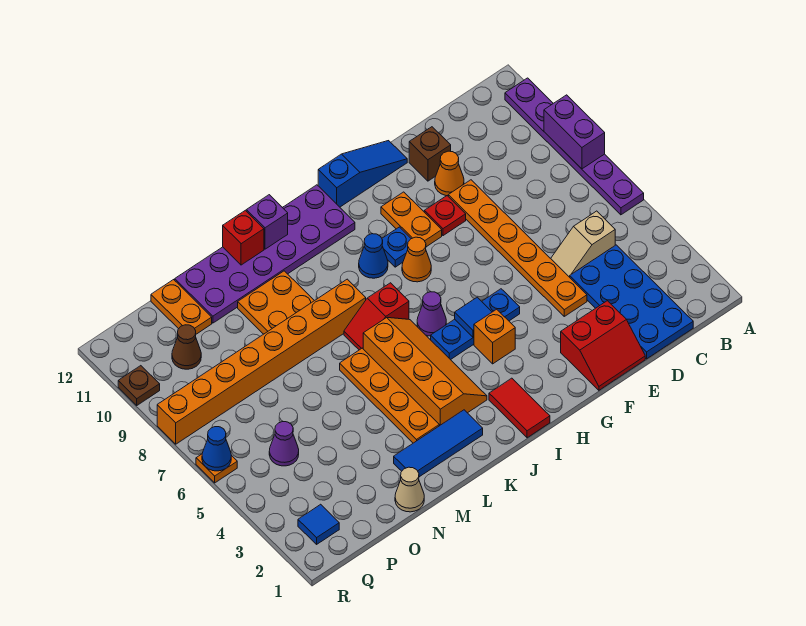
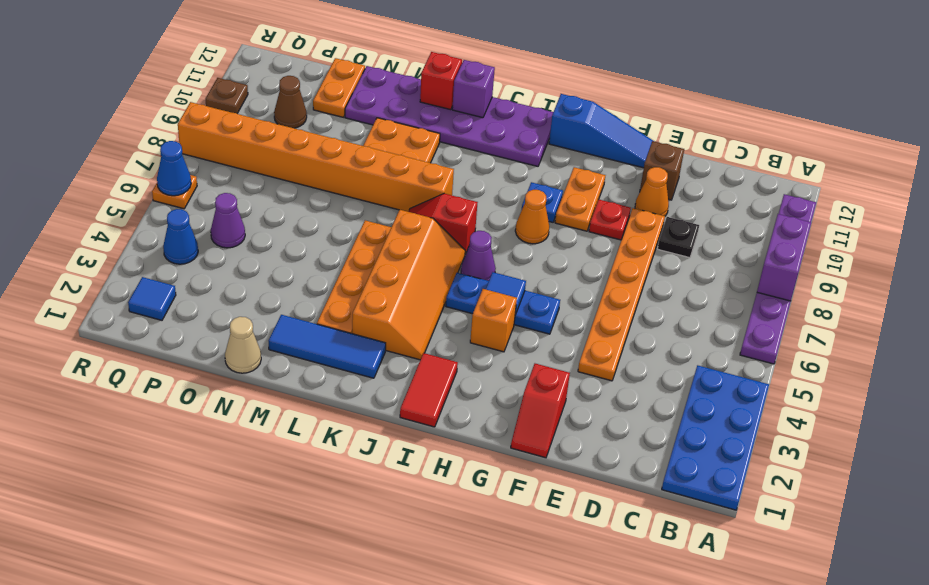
blue plate C1:D4 level 1 -> blue plate A1:B4 level 1
tan slope C5:D5 level 1 top C -> none
none -> black plate D9 level 1
red slope E1:F2 level 1 top 2 -> red slope F1:F2 level 1 top 2
blue cone I9 level 1 -> blue cone Q4 level 1

